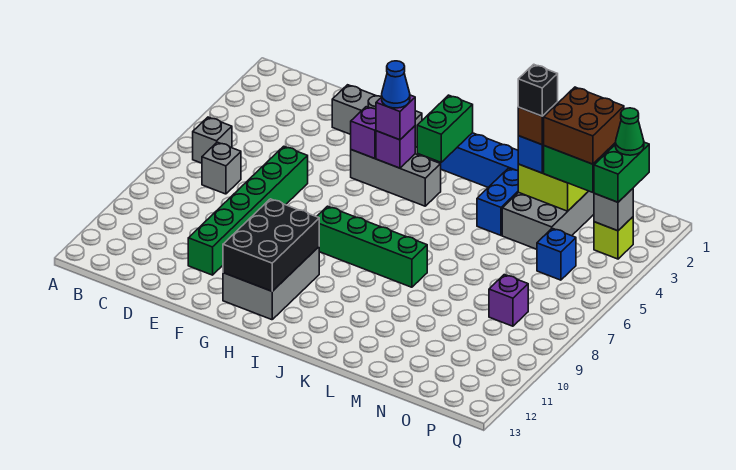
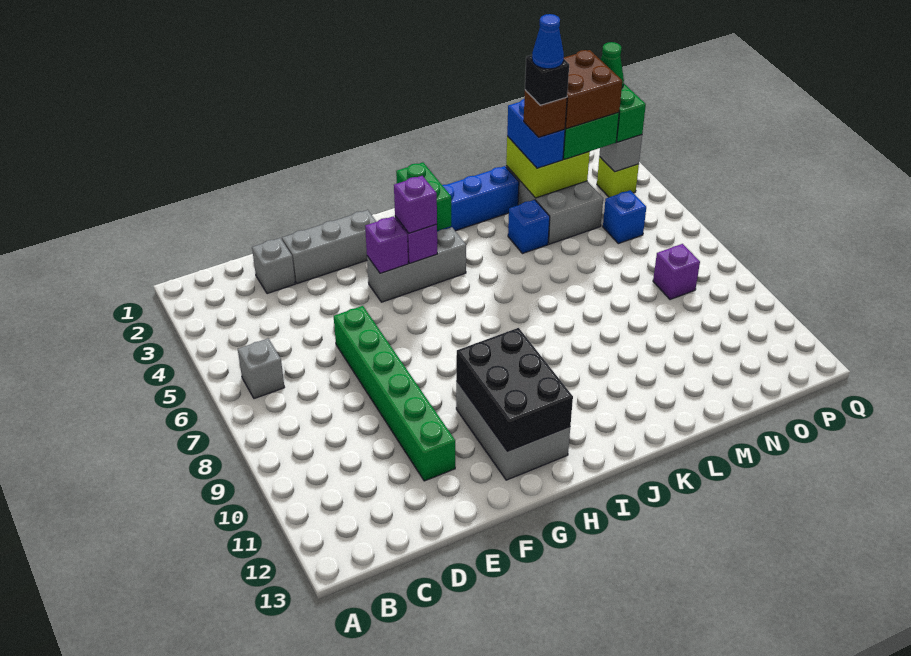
grey brick C7 level 1 -> grey brick D2 level 1
blue cone H4 level 4 -> blue cone M3 level 6
green brick H8:K8 level 1 -> none
blue brick L3:L4 level 1 -> blue brick L4 level 1

